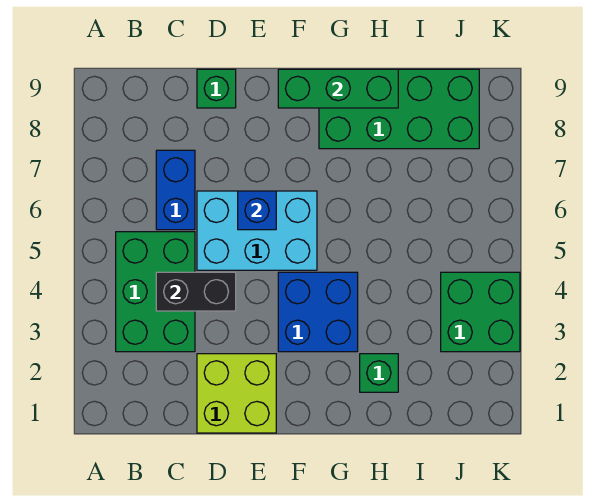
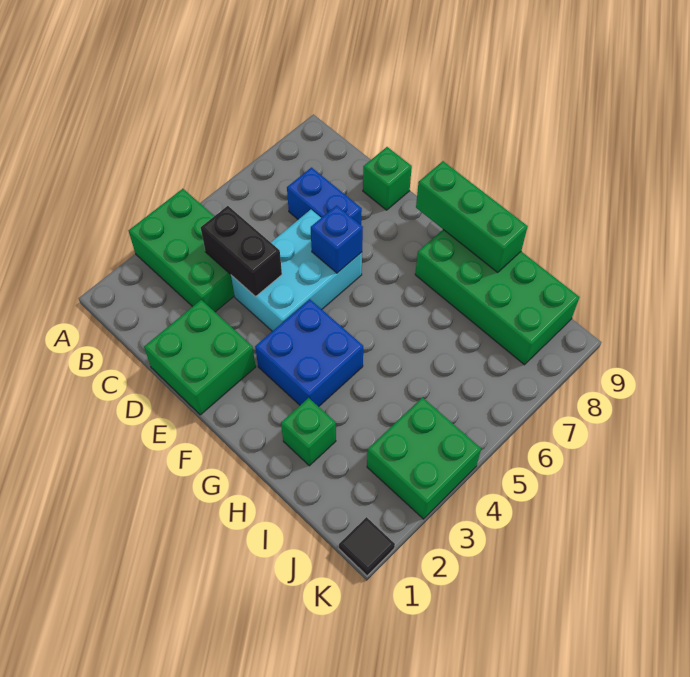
green brick B3:C5 level 1 -> green brick A3:C4 level 1
blue brick C6:C7 level 1 -> blue brick C7:D7 level 1
lime brick D1:E2 level 1 -> green brick D1:E2 level 1
cyan brick D5:F6 level 1 -> cyan brick D4:E6 level 1
none -> black tile K1 level 1

